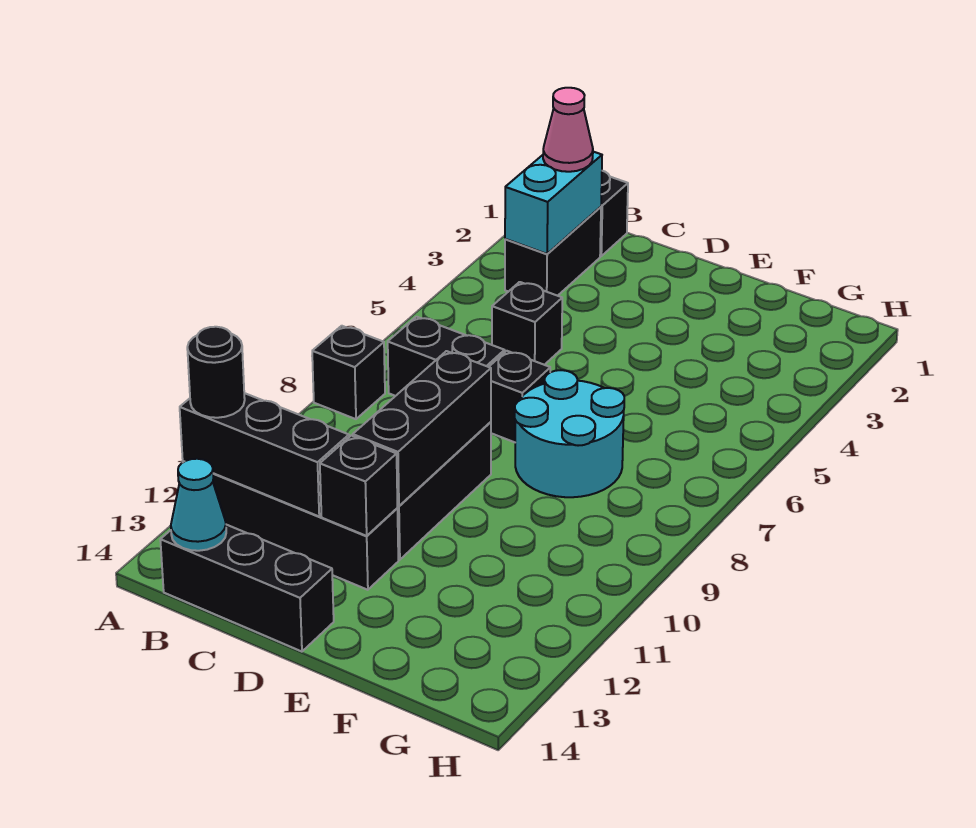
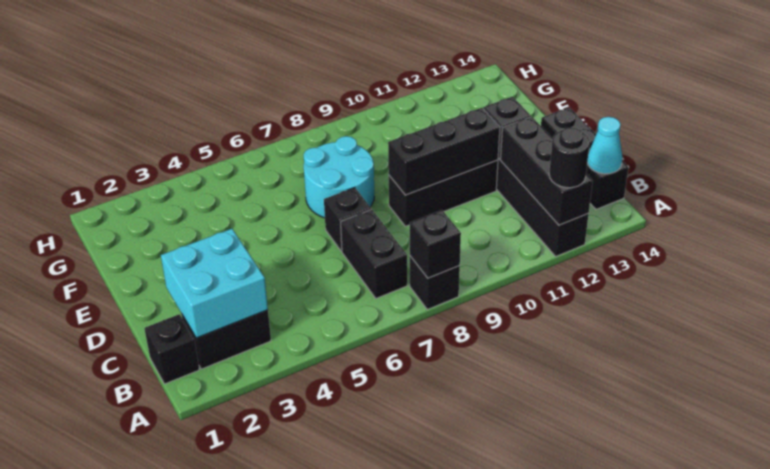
cyan brick B2:B3 level 2 -> cyan brick B2:C3 level 2
pink cone B2 level 3 -> none
black brick C5 level 1 -> black brick A8 level 2

